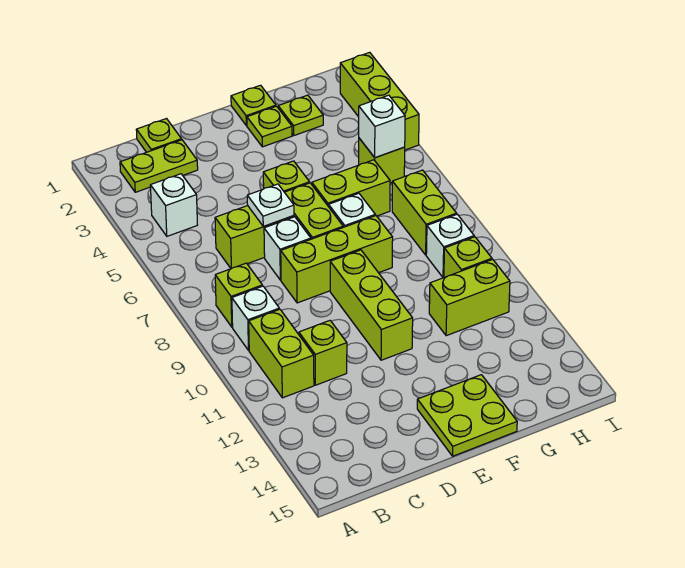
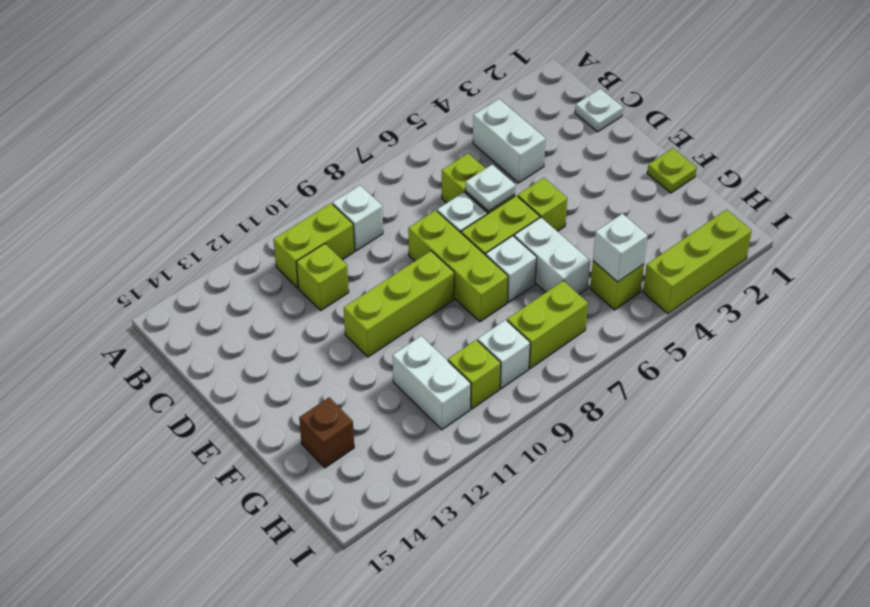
lime plate B2:C2 level 1 -> none
white brick B4 level 1 -> white brick B4:C4 level 1
lime brick B8 level 1 -> none
lime plate C1 level 1 -> white plate C1 level 1
lime plate E14:F15 level 1 -> none
lime plate F2 level 1 -> none
lime brick F6:G6 level 1 -> white brick F6:G6 level 1
lime plate G2 level 1 -> none
lime brick G11:H11 level 1 -> white brick G11:H11 level 1
none -> brown brick G14 level 1

